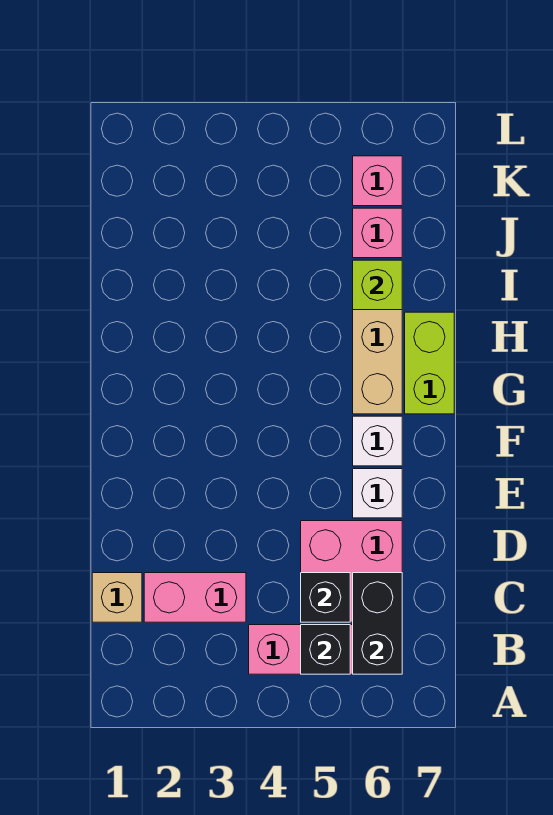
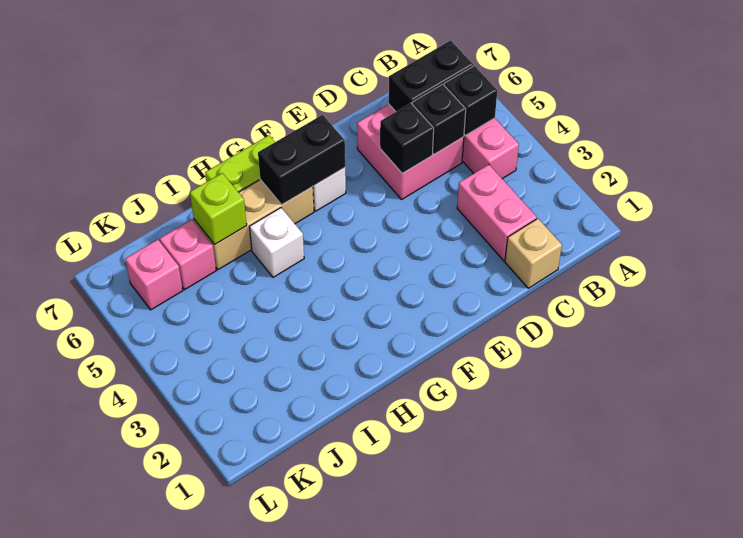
none -> black brick D5 level 2
white brick E6 level 1 -> white brick H5 level 1
none -> black brick F6:G6 level 2

